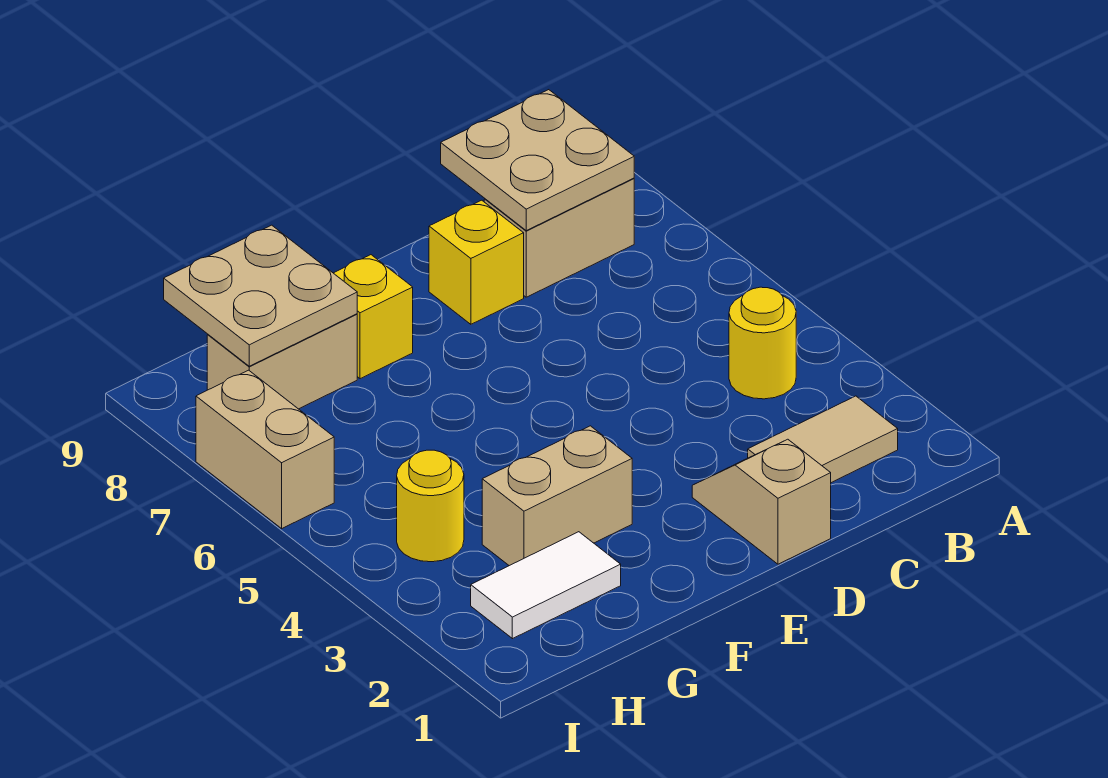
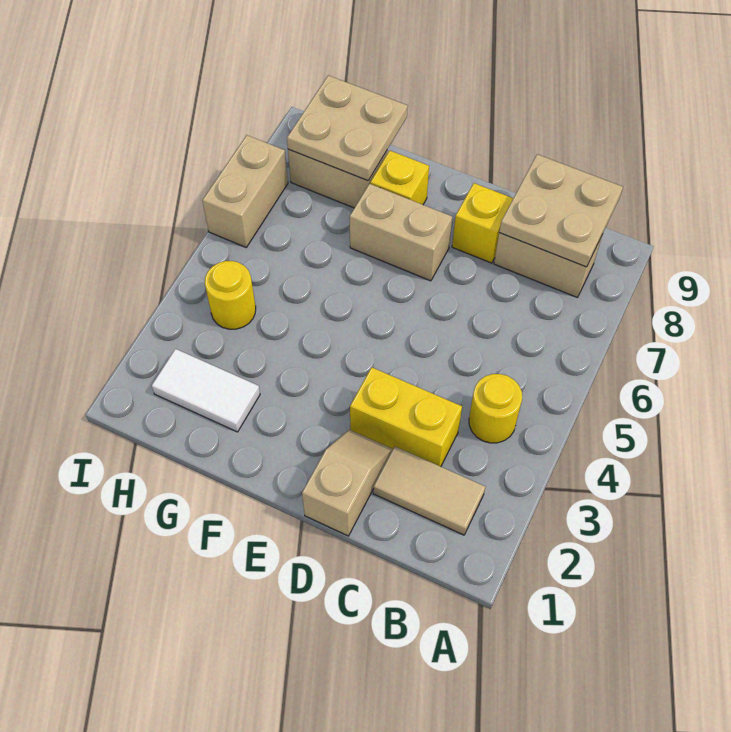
none -> yellow brick C3:D3 level 1
tan brick F3:G3 level 1 -> tan brick E7:F7 level 1

